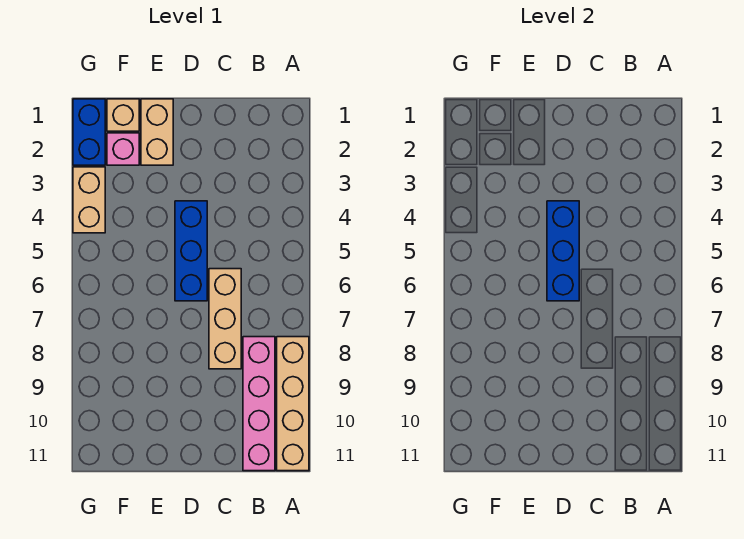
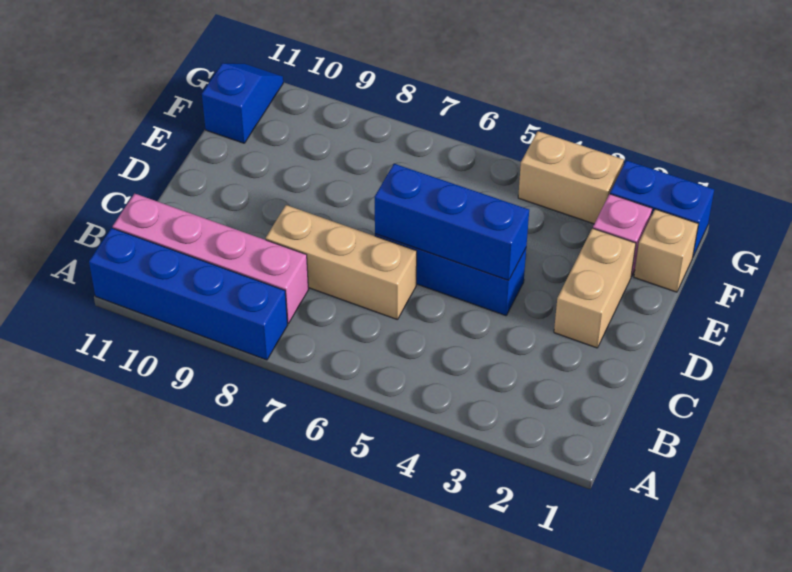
tan brick A8:A11 level 1 -> blue brick A8:A11 level 1
tan brick E1:E2 level 1 -> tan brick D2:E2 level 1
none -> blue slope F11:G11 level 1 top F

